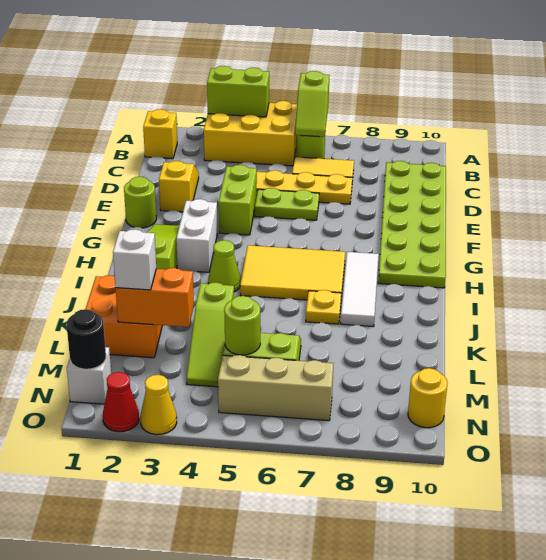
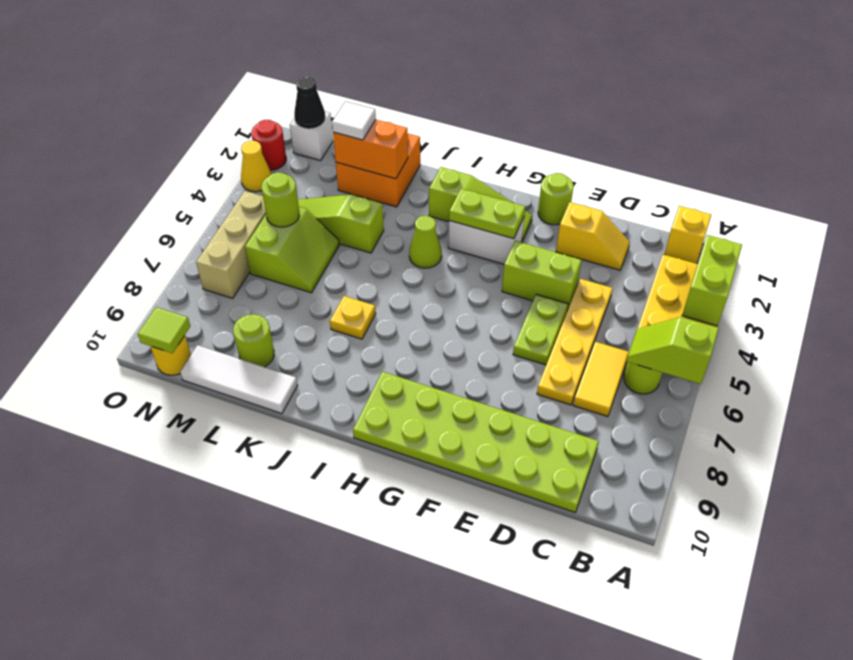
none -> lime plate G3:H3 level 2
yellow tile H5:I7 level 1 -> none
white tile H8:J8 level 1 -> white tile K10:M10 level 1
orange brick L2:L3 level 2 -> orange brick K2:L2 level 2
white brick L2 level 3 -> white tile L2 level 3
none -> lime round brick L9 level 1
black round brick N1 level 2 -> black cone N1 level 2
none -> lime tile N10 level 2
red cone O2 level 1 -> red round brick O2 level 1

